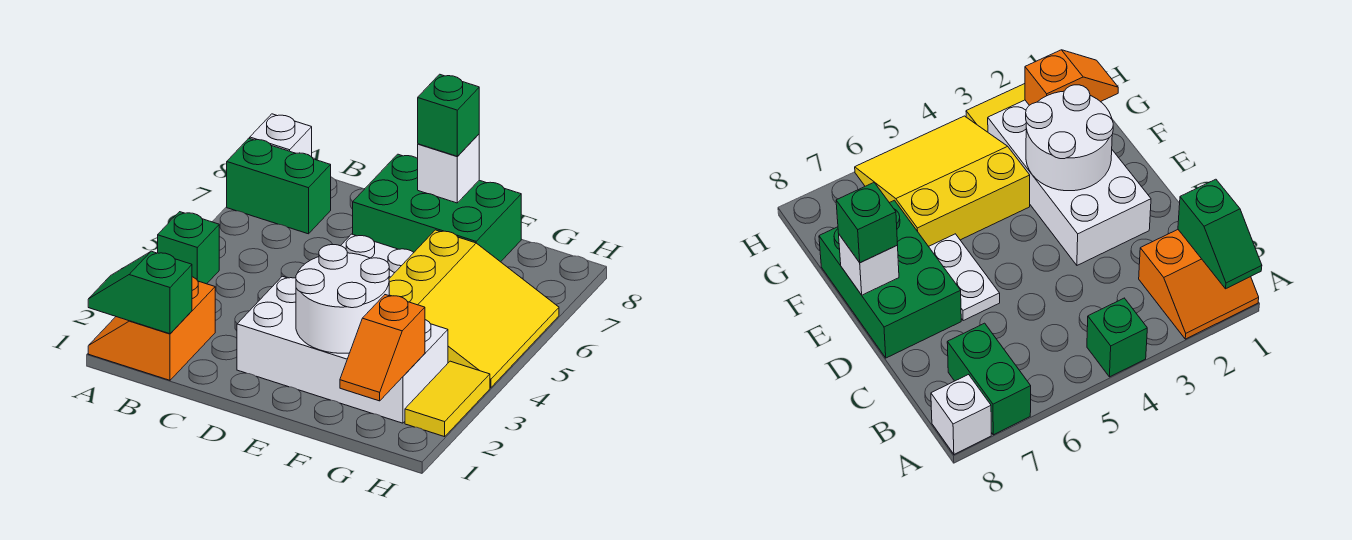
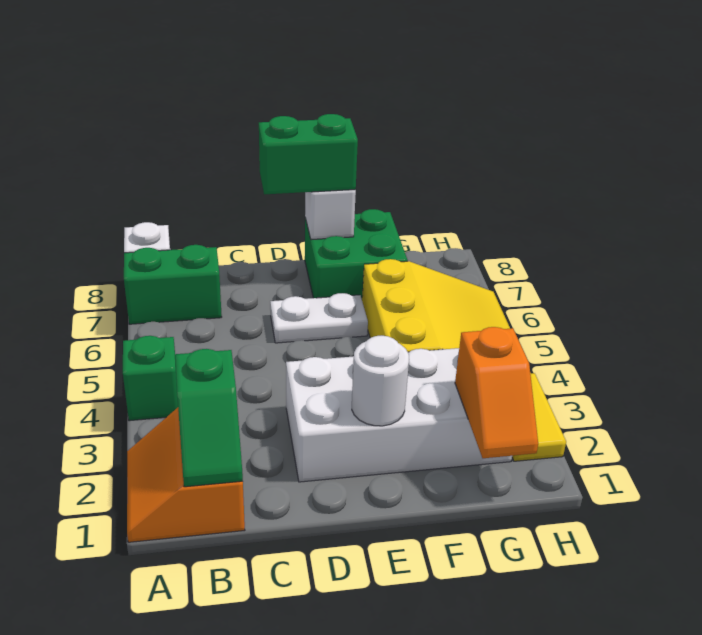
green slope A1:B1 level 2 top B -> green slope B1:B2 level 2 top 2
green brick D7:F8 level 1 -> green brick E7:F8 level 1
white round brick E2:F3 level 2 -> white round brick E2 level 2
green brick E8 level 3 -> green brick D8:E8 level 3

